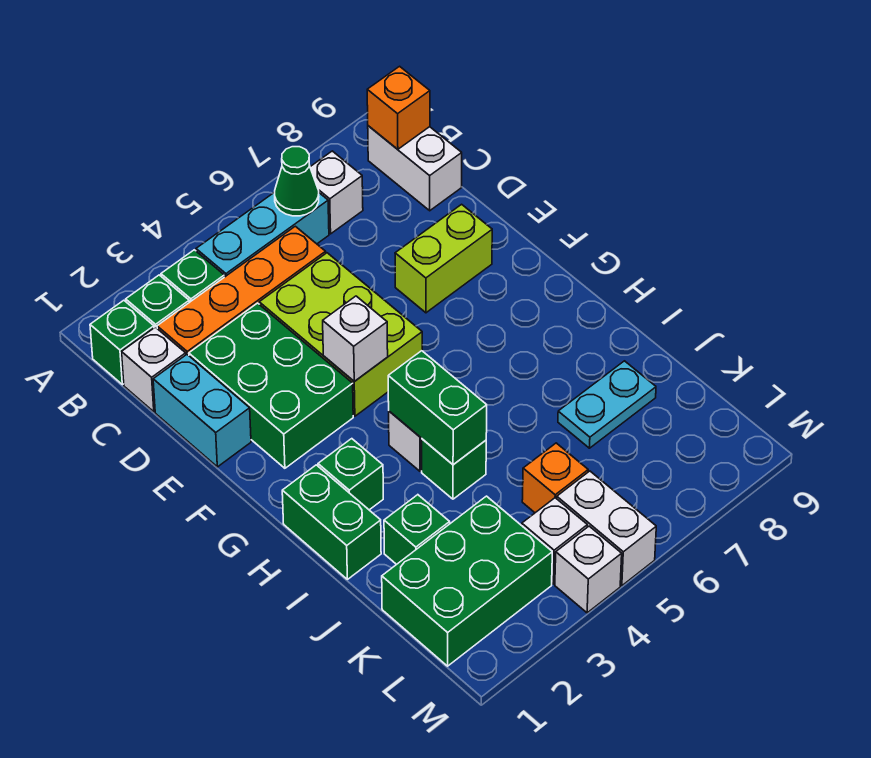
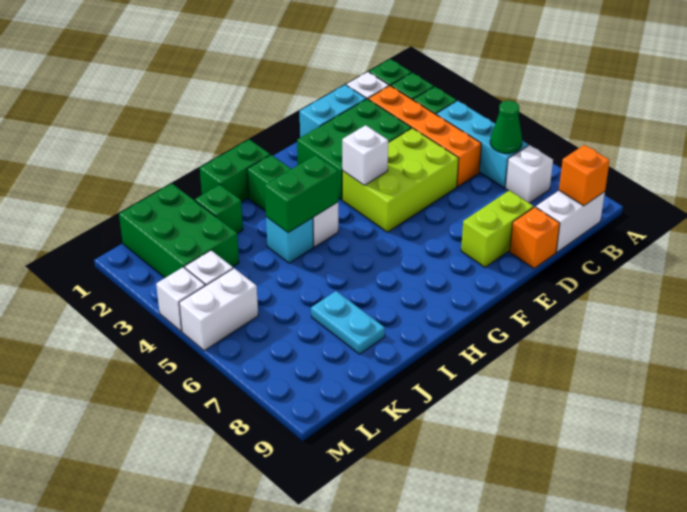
lime brick E7:E8 level 1 -> lime brick D8:E8 level 1
green brick I4 level 1 -> cyan brick I4 level 1
orange brick K5 level 1 -> orange brick D9 level 1

